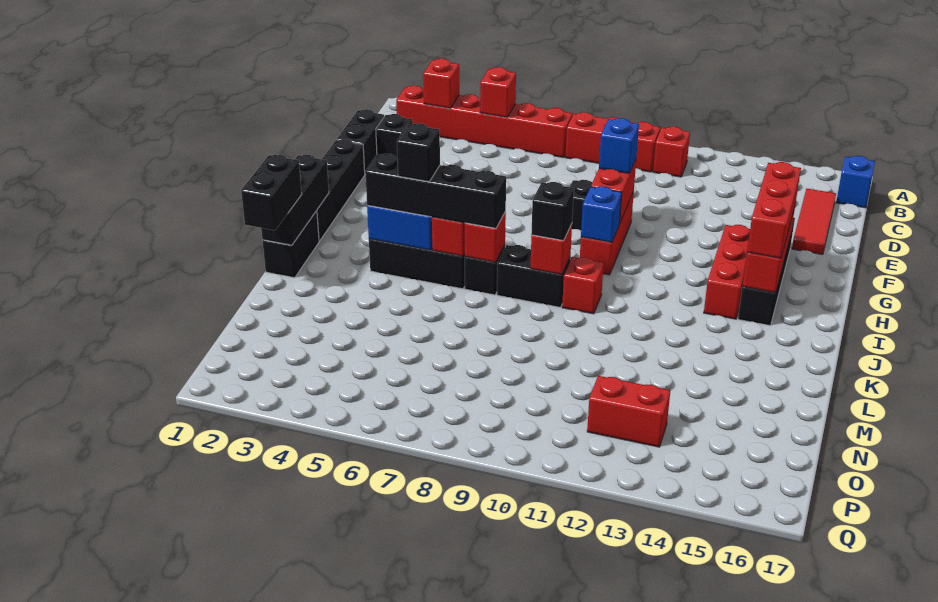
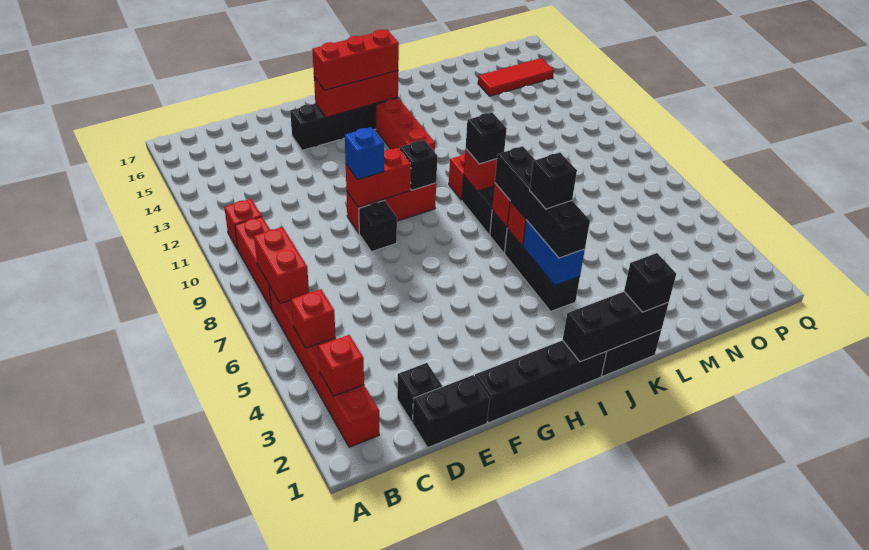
blue brick B17 level 1 -> none
red tile C16:E16 level 1 -> red tile N15:P15 level 1
red brick G14:I14 level 1 -> red brick I12:I14 level 1
blue brick H10 level 2 -> black brick H10 level 2
black brick K1:L1 level 3 -> black brick K1 level 3
red brick O12:O13 level 1 -> red brick B7:B8 level 2

